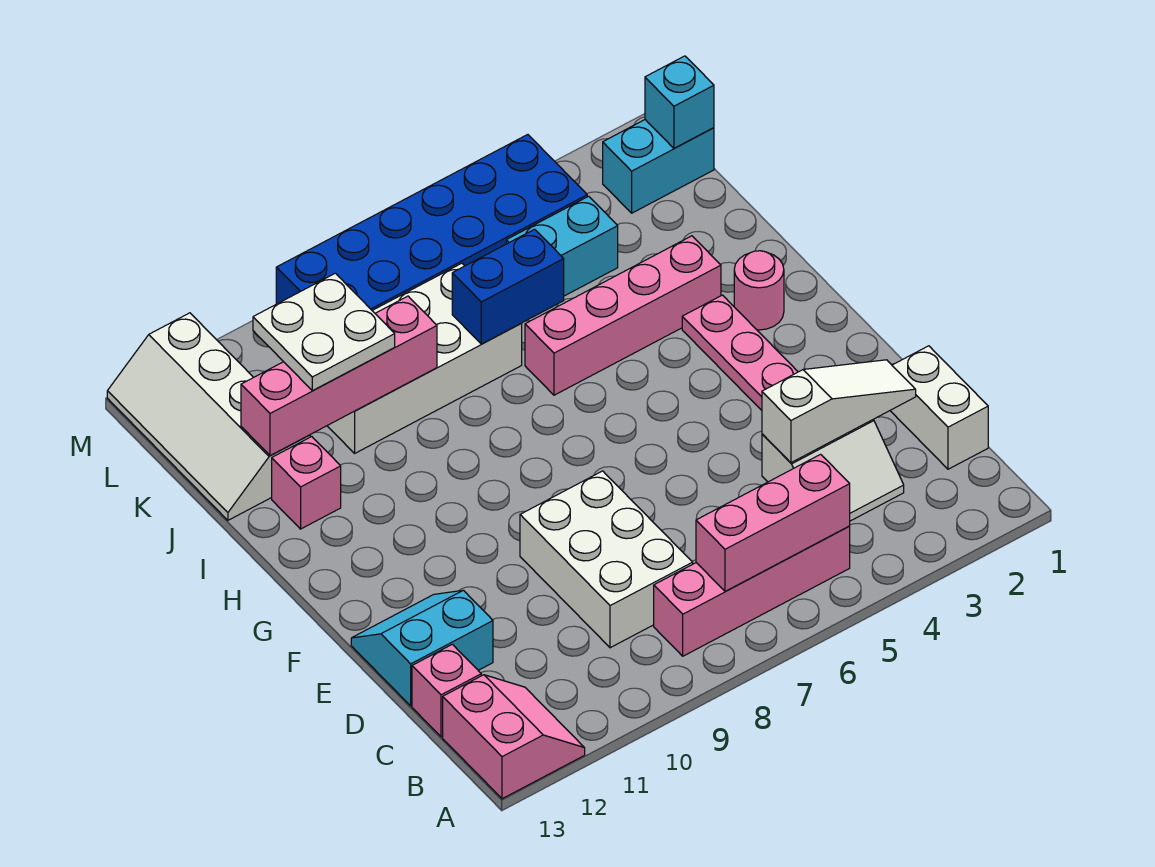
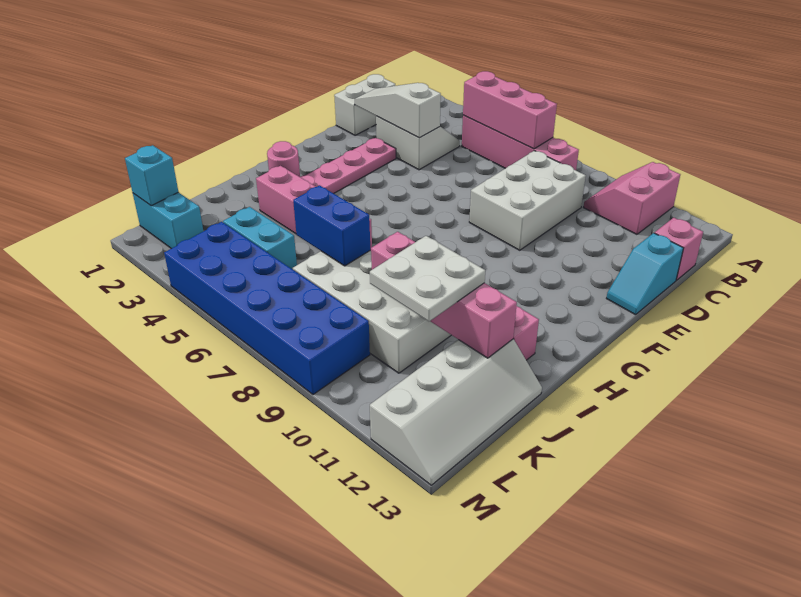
pink slope A12:B13 level 1 top 13 -> pink slope A10:B11 level 1 top 11
cyan slope D12:E13 level 1 top D -> cyan slope D13:E13 level 1 top D

